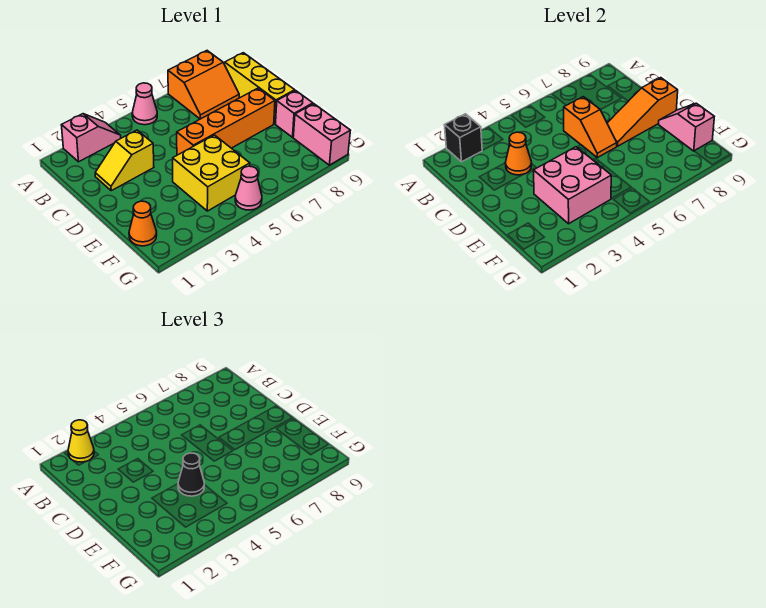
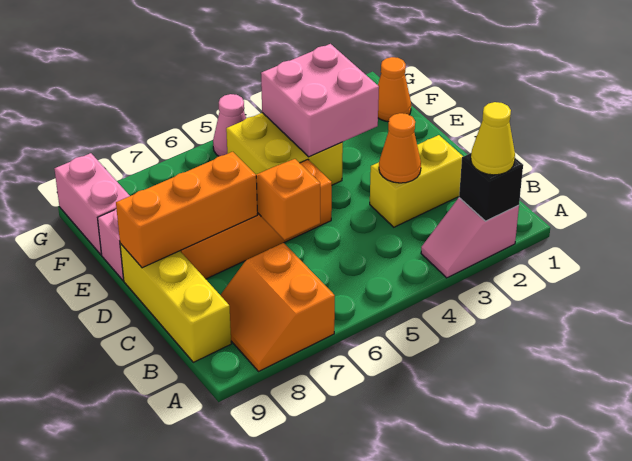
pink cone A5 level 1 -> none
orange slope A7:B8 level 1 top A -> orange slope A7:B8 level 1 top 7
yellow slope C2:C3 level 1 top 3 -> yellow brick C2:C3 level 1
orange slope D7:D9 level 2 top 9 -> orange brick D7:D9 level 2
black cone E4 level 3 -> none
pink slope E9:F9 level 2 top F -> none

